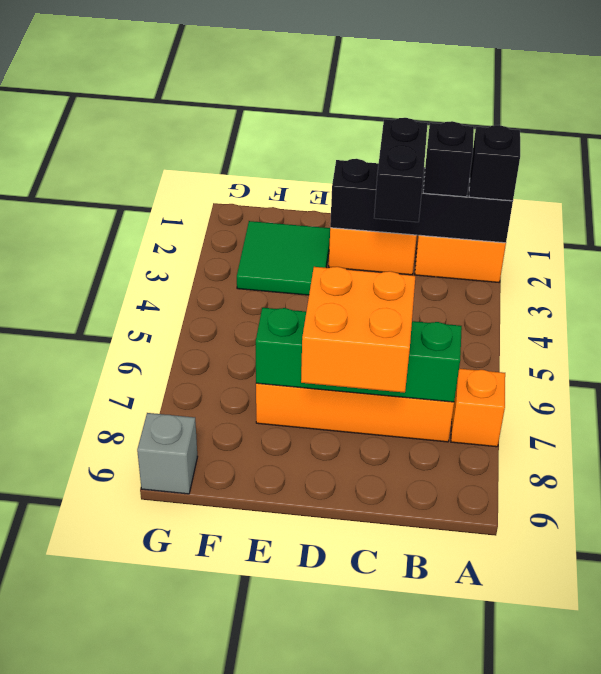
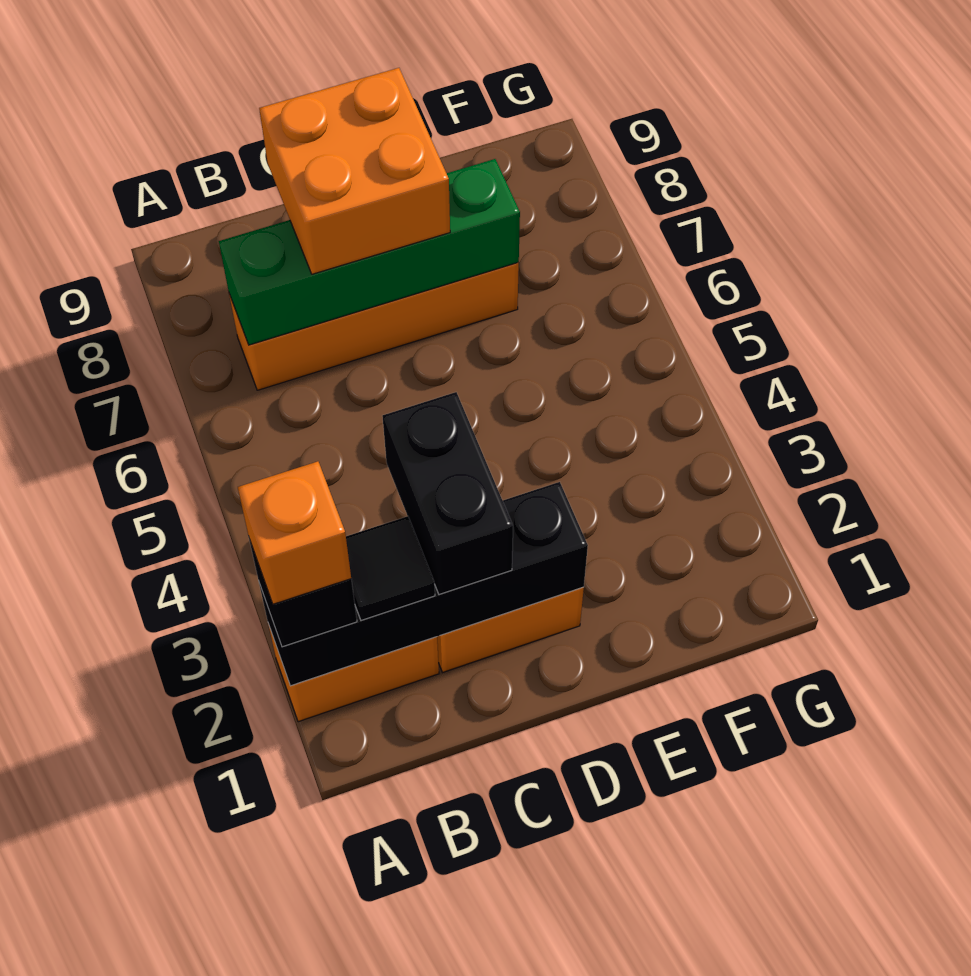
orange brick A7 level 1 -> orange brick A2 level 4
black brick B2 level 3 -> black tile B2 level 3
green tile E2:F3 level 1 -> none
grey brick G9 level 1 -> none

